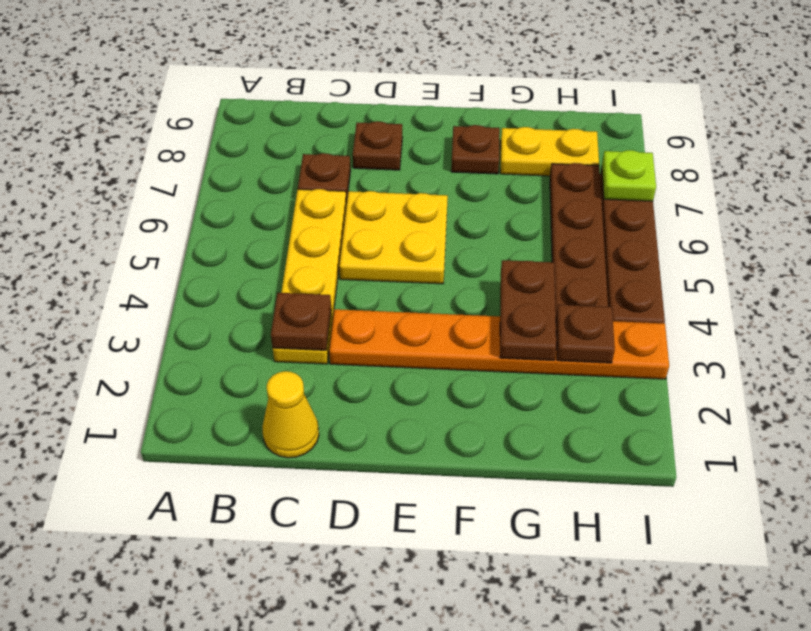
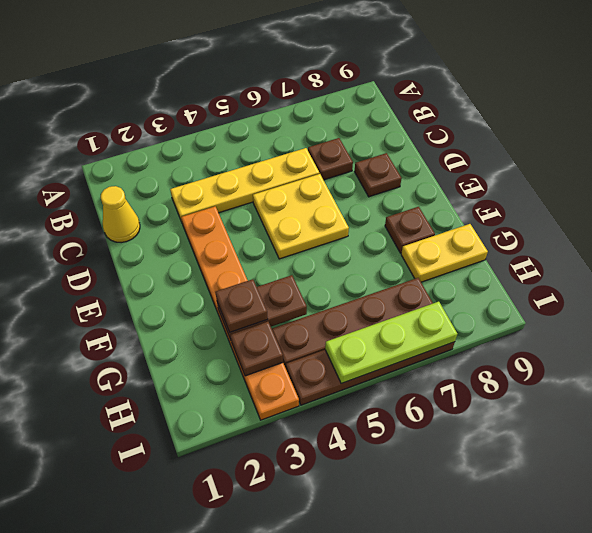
brown plate C3 level 2 -> brown plate G3 level 3
yellow plate G8:H8 level 1 -> yellow plate G8:G9 level 1
lime plate I7 level 2 -> lime plate I5:I7 level 2

